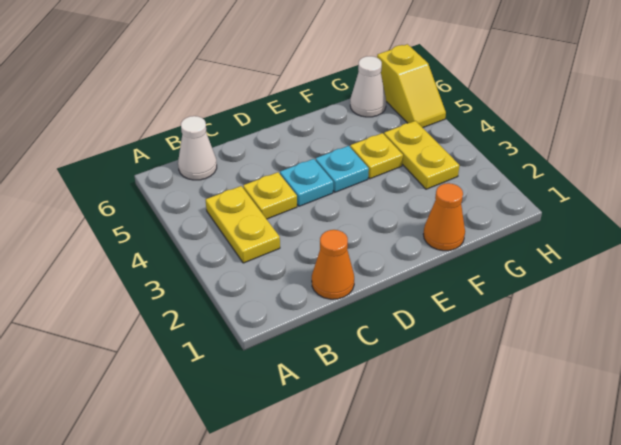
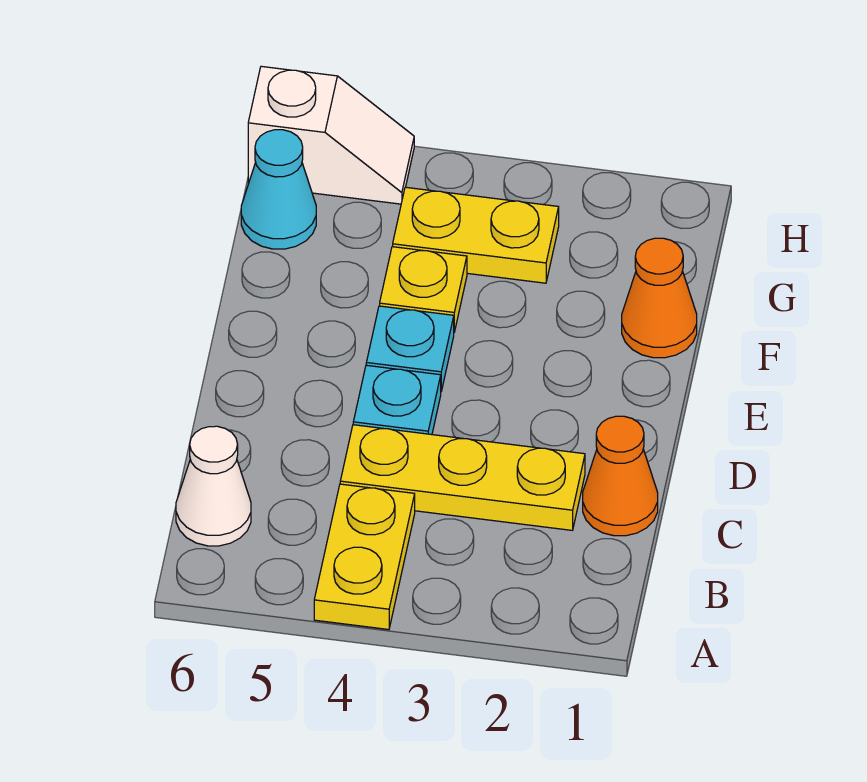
yellow plate B3:B4 level 1 -> yellow plate A4:B4 level 1
yellow plate C4 level 1 -> yellow plate C2:C4 level 1
white cone G6 level 1 -> cyan cone G6 level 1
yellow slope H5:H6 level 1 top 6 -> white slope H5:H6 level 1 top 6

